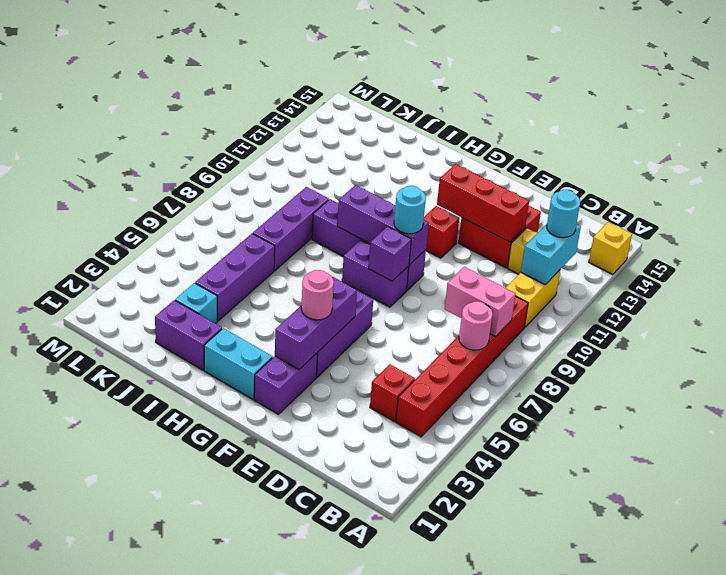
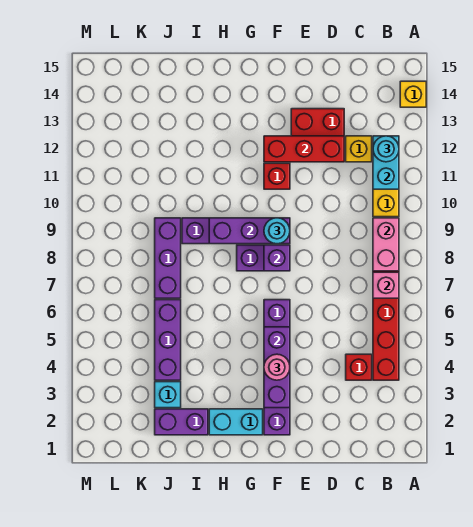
pink round brick B7 level 2 -> pink brick B7 level 2
pink brick B8:C8 level 2 -> pink brick B8:B9 level 2

